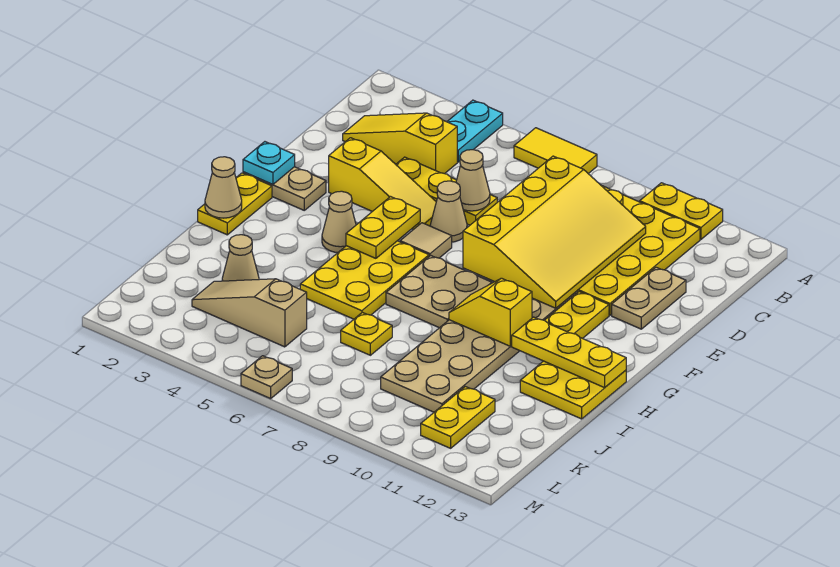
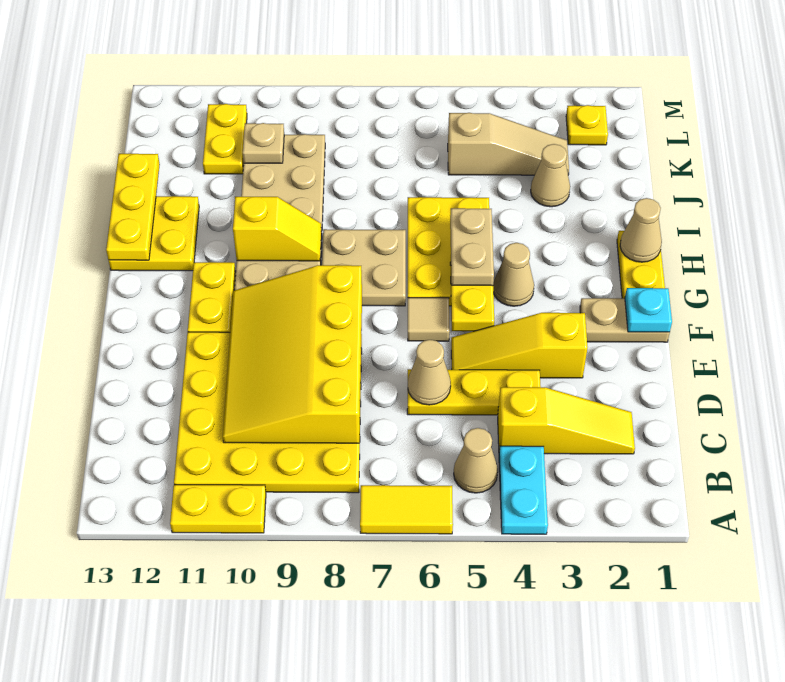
tan plate D12:E12 level 1 -> tan plate G5:H5 level 3
tan cone E6 level 1 -> tan cone B5 level 1
yellow plate H11:H13 level 2 -> yellow plate H13:J13 level 2
yellow plate J7 level 1 -> yellow plate L2 level 1
tan plate M6 level 1 -> tan plate K10 level 2

